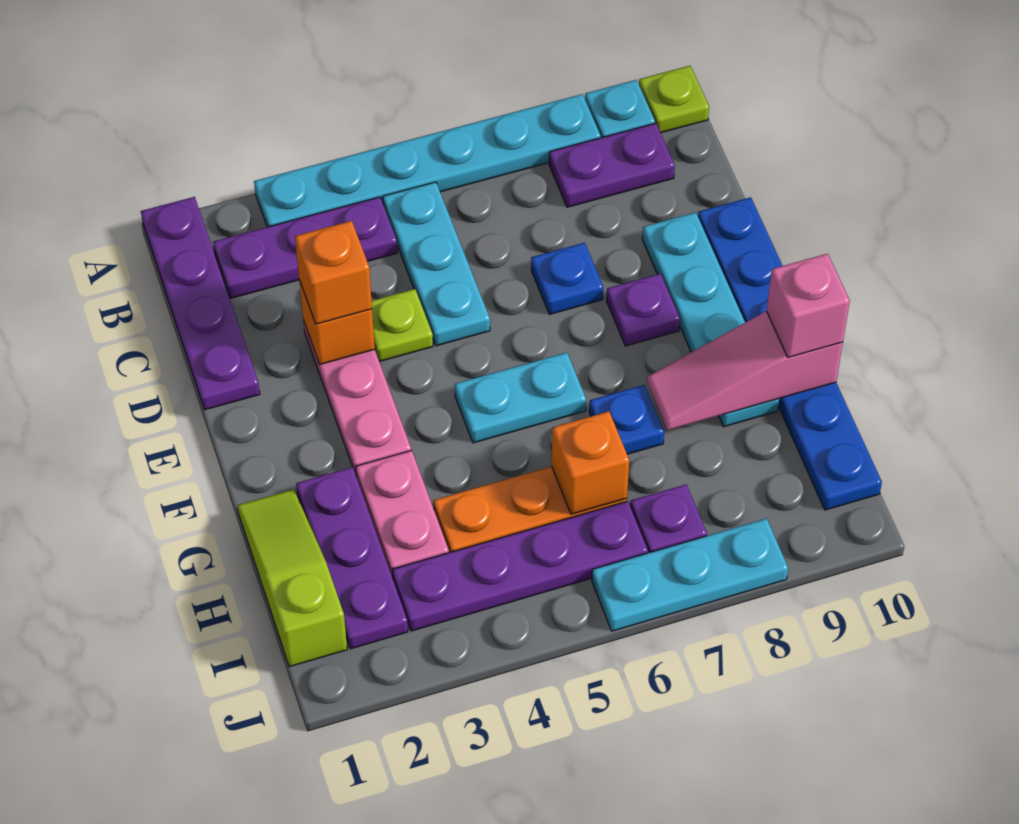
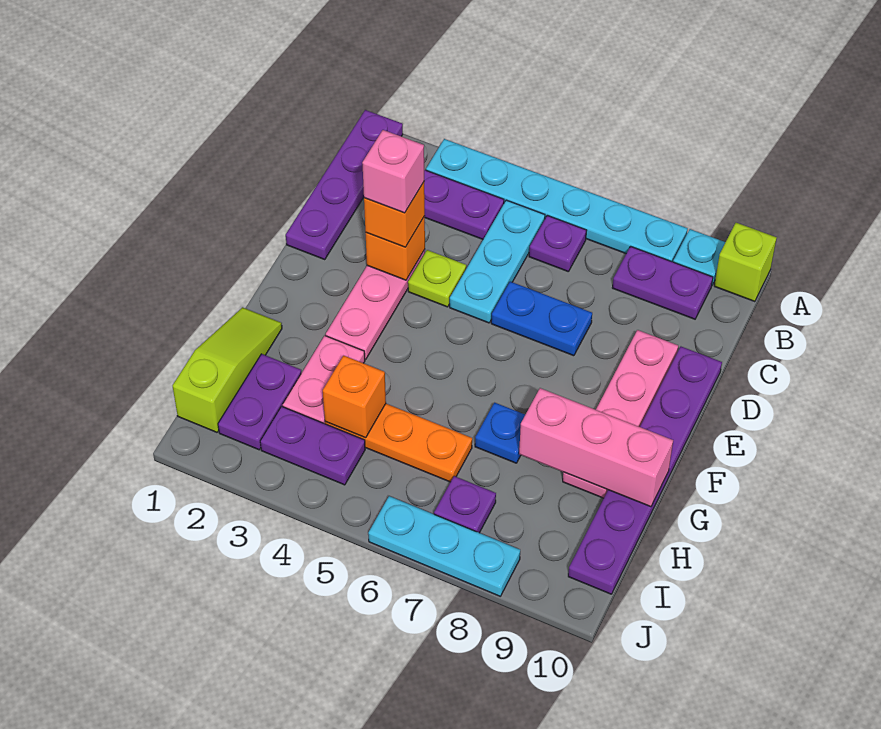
lime plate A10 level 1 -> lime brick A10 level 1
blue plate D7 level 1 -> blue plate D6:D7 level 1
cyan plate D9:G9 level 1 -> pink plate D9:G9 level 1
blue plate D10:I10 level 1 -> purple plate D10:I10 level 1
purple plate E8 level 1 -> purple plate B6 level 1
cyan plate F5:F6 level 1 -> none
purple plate G2:I2 level 1 -> purple plate H2:I2 level 1
pink slope G8:G10 level 2 top 10 -> pink brick G8:G10 level 2
pink brick G10 level 3 -> pink brick D3 level 4
orange brick H6 level 2 -> orange brick H4 level 2
purple plate I3:I6 level 1 -> purple plate I3:I4 level 1

